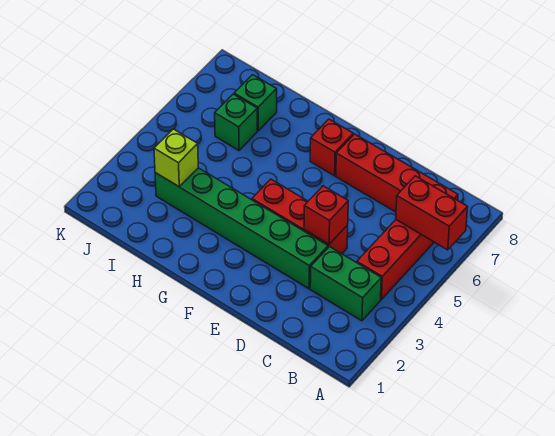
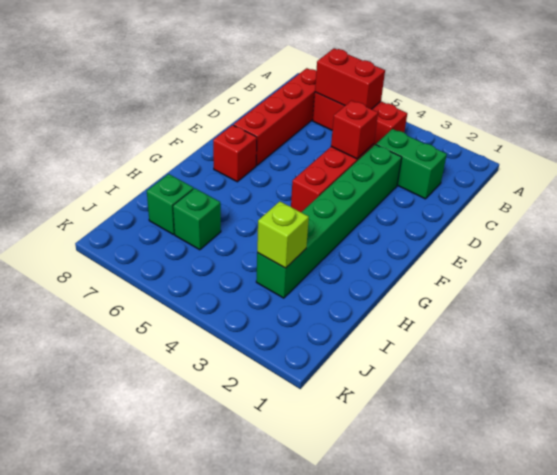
red brick A6:B6 level 2 -> red brick B5:B6 level 2
green brick B3:C3 level 1 -> green brick C2:C3 level 1

